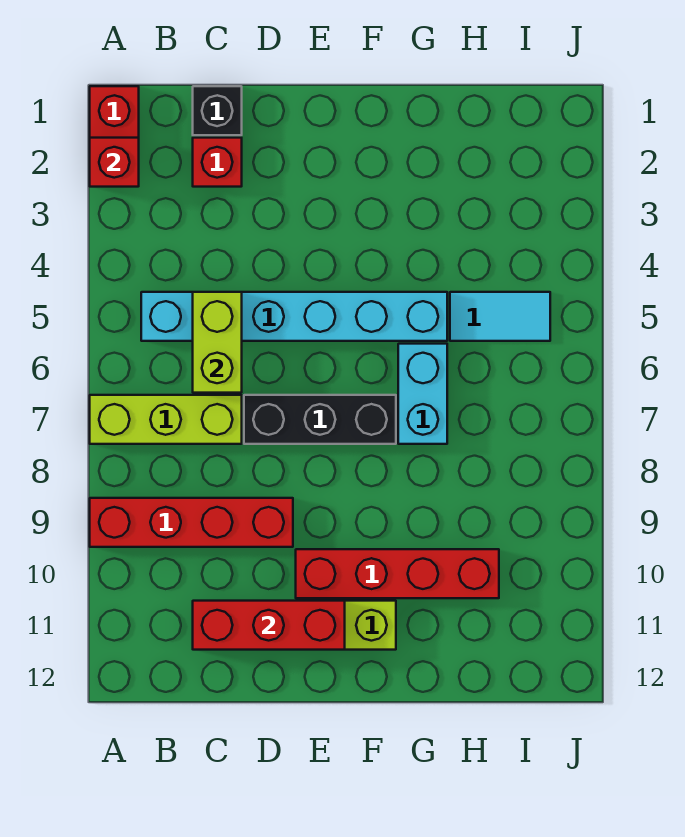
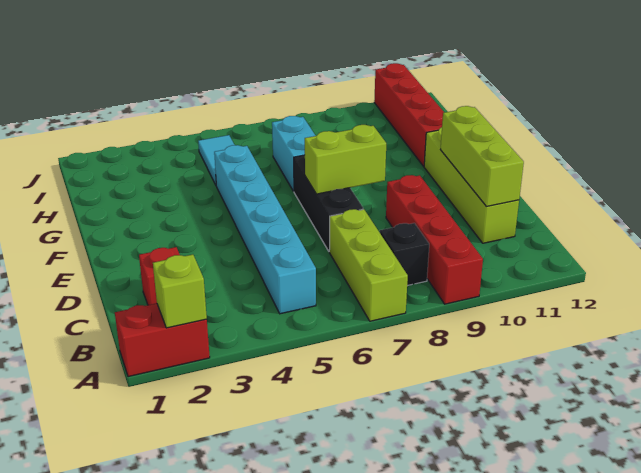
red brick A2 level 2 -> lime brick A2 level 2
black brick C1 level 1 -> black brick B8 level 1
lime brick C5:C6 level 2 -> lime brick E7:E8 level 2
red brick C11:E11 level 2 -> lime brick C11:E11 level 2
red brick E10:H10 level 1 -> red brick G11:J11 level 1
cyan brick G6:G7 level 1 -> cyan brick G7:H7 level 1

